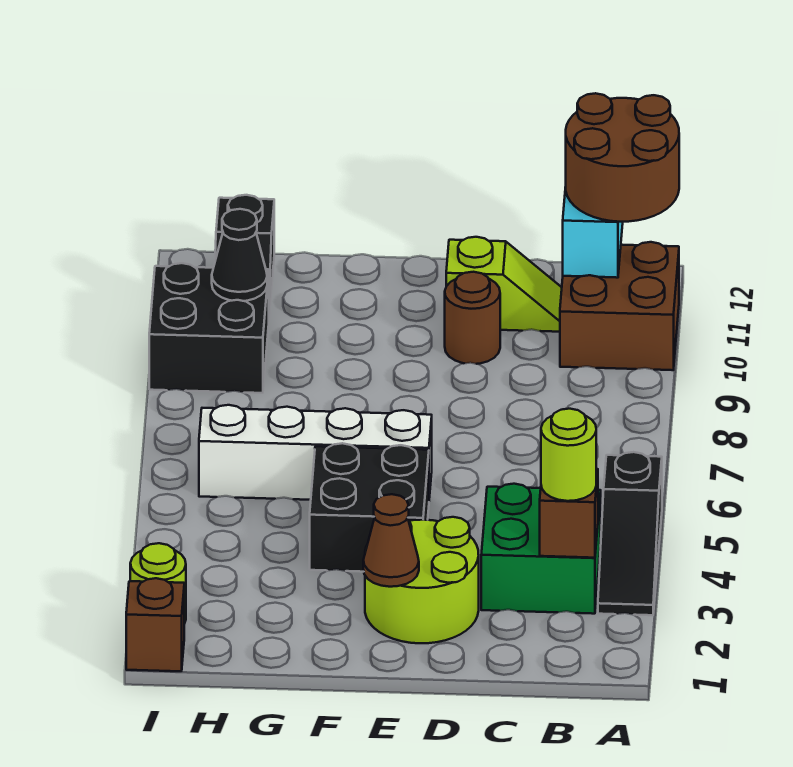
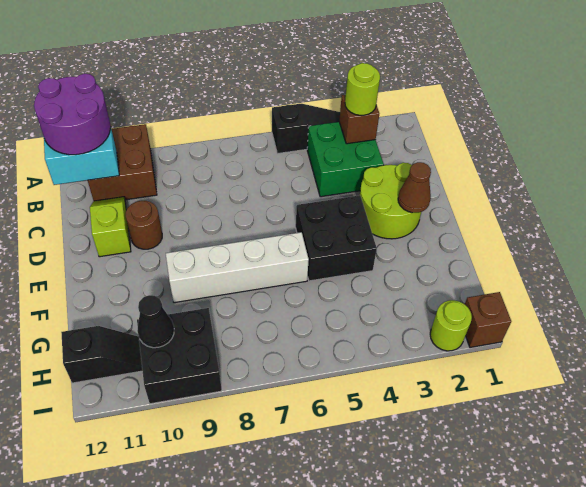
brown round brick A11:B12 level 3 -> purple round brick A11:B12 level 3
white brick E6:H6 level 1 -> white brick F6:F9 level 1

